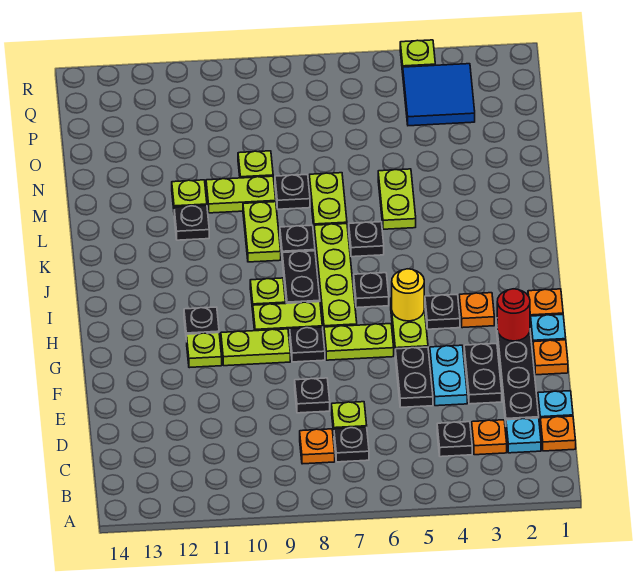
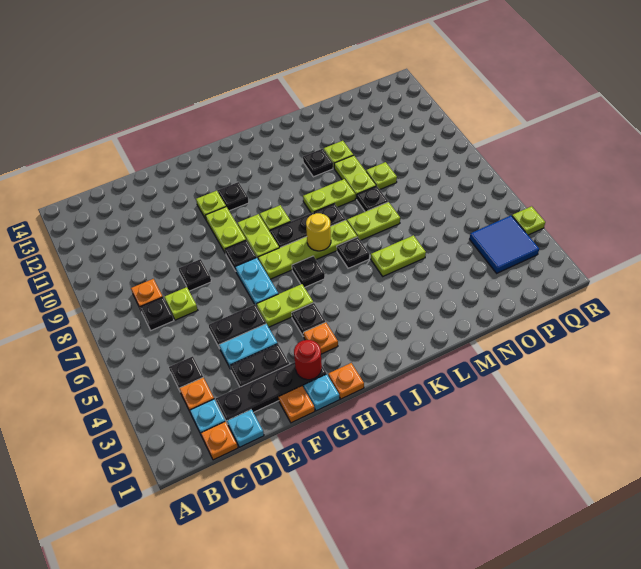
lime plate G6:G7 level 1 -> cyan plate G6:G7 level 1
yellow round brick H5 level 2 -> yellow round brick J7 level 2

